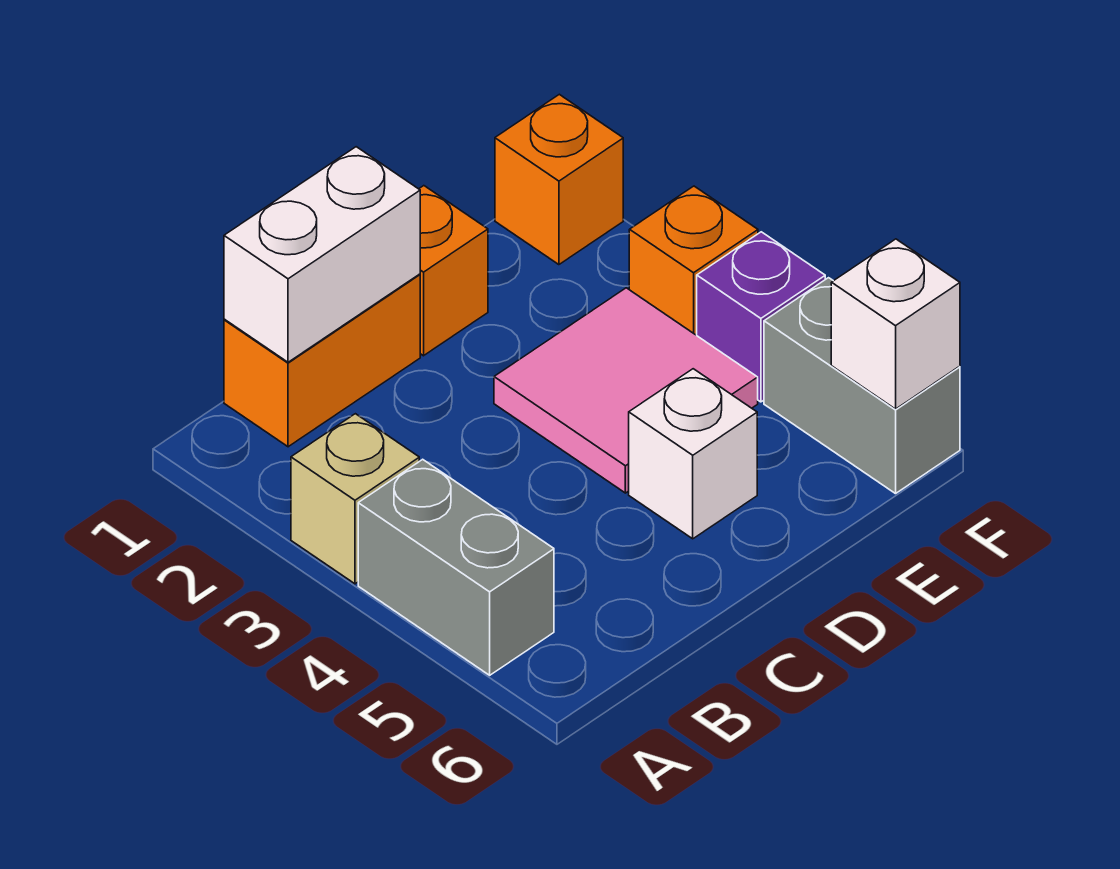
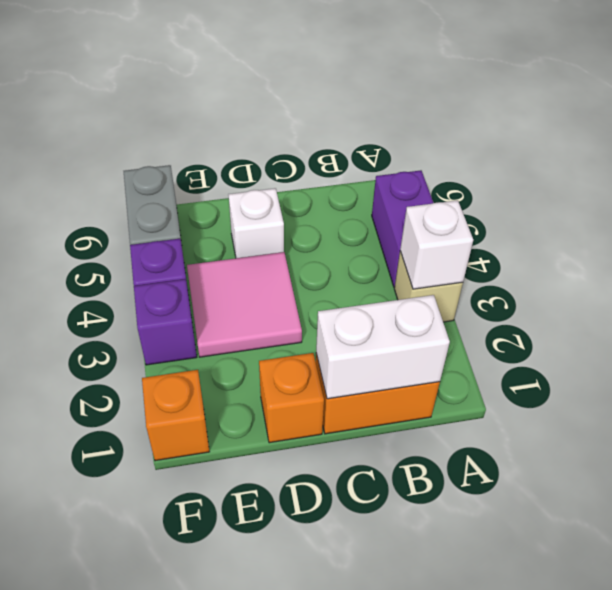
grey brick A4:A5 level 1 -> purple brick A4:A5 level 1
orange brick F3 level 1 -> purple brick F3 level 1
white brick F6 level 2 -> white brick A3 level 2

